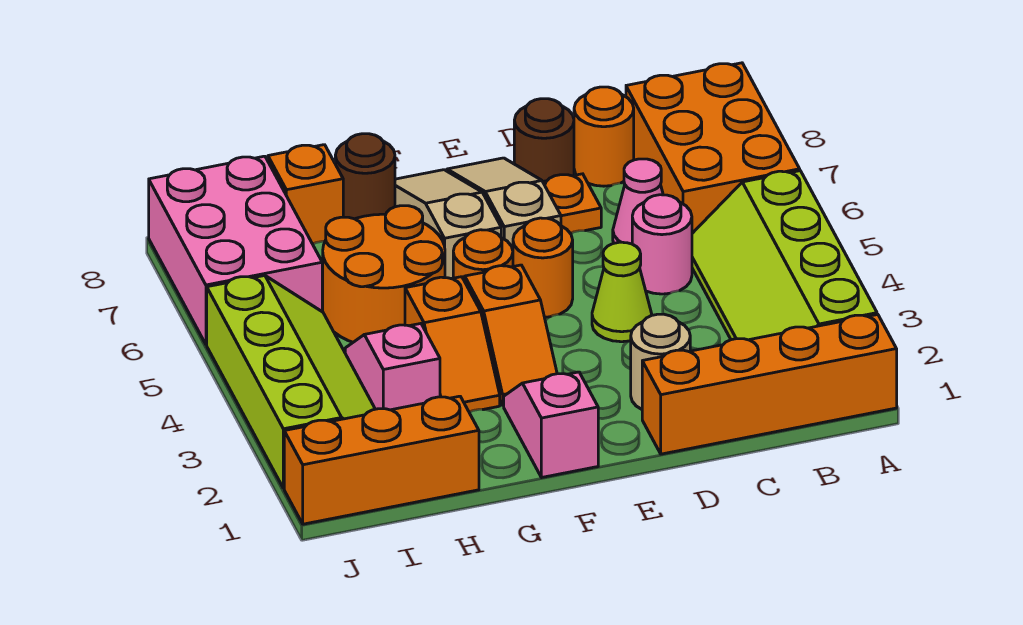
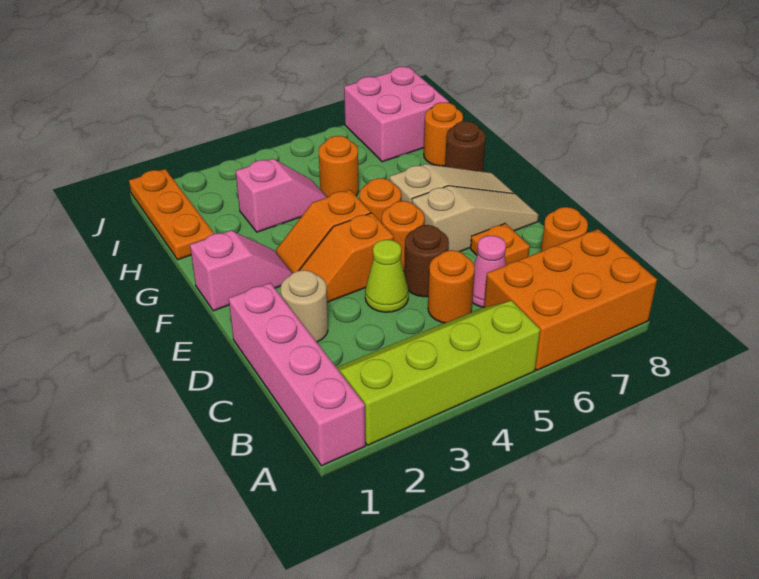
orange brick A1:D1 level 1 -> pink brick A1:D1 level 1
pink round brick C5 level 1 -> orange round brick C5 level 1
brown round brick D8 level 1 -> brown round brick D5 level 1
orange slope G3:G4 level 1 top 4 -> orange slope E3:E4 level 1 top 4
orange round brick G5:H6 level 1 -> orange round brick H5 level 1
orange brick H1:J1 level 1 -> orange plate H1:J1 level 1
orange brick H8 level 1 -> orange round brick H8 level 1
lime slope I2:J5 level 1 top J -> none
pink brick I6:J8 level 1 -> pink brick I7:J8 level 1

